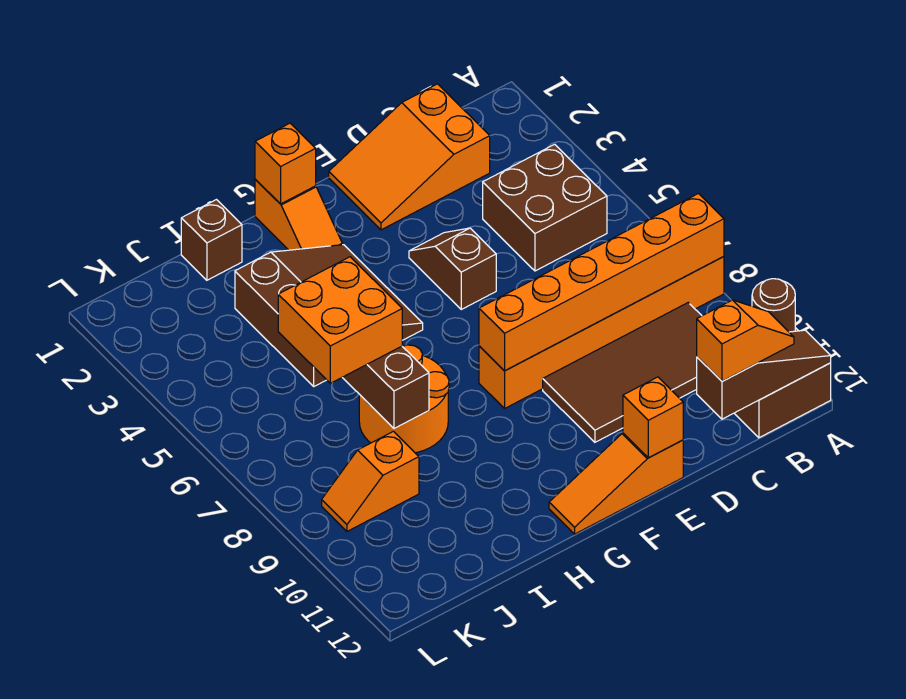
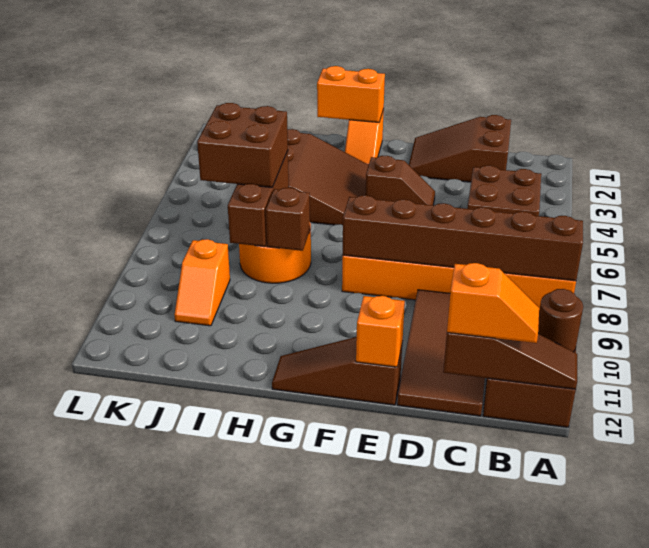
orange brick A8:F8 level 2 -> brown brick A8:F8 level 2
brown tile B9:E10 level 1 -> brown tile C9:D12 level 1
orange slope C1:E2 level 1 top C -> brown slope C1:E2 level 1 top C
brown slope E4:E5 level 1 top 5 -> brown slope E4:F4 level 1 top F
orange slope E12:G12 level 1 top E -> brown slope E12:G12 level 1 top E
orange brick G1 level 2 -> orange brick G1:H1 level 2
brown brick I1 level 1 -> brown brick H8 level 2
orange brick I6:J7 level 3 -> brown brick I6:J7 level 3
orange slope J9:K9 level 1 top J -> orange slope J9:J10 level 1 top 9

